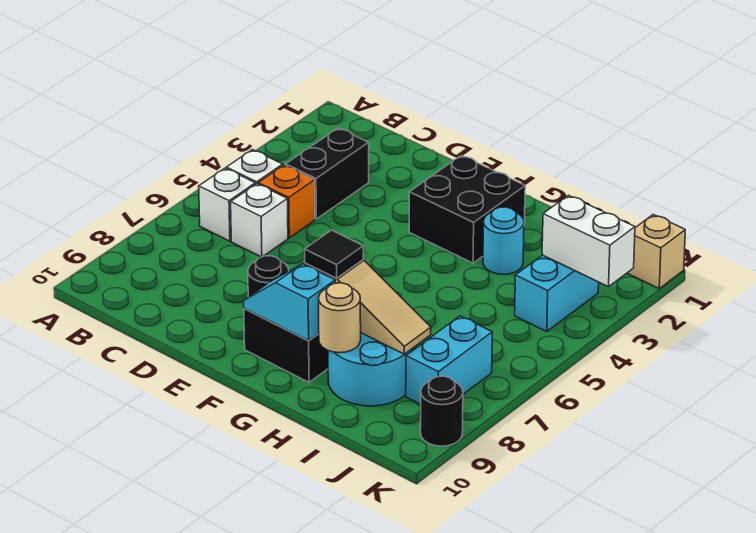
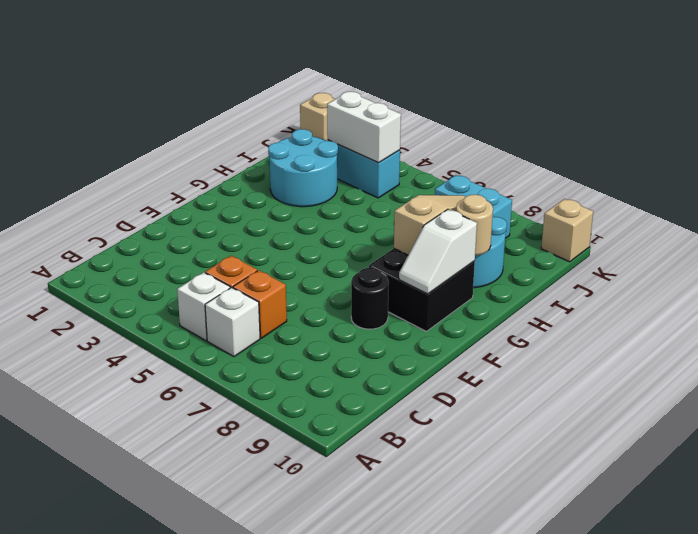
black brick C3:C4 level 1 -> none
white brick C6 level 1 -> orange brick C6 level 1
black brick F2:G3 level 1 -> none
cyan slope F9:G9 level 2 top G -> white slope F9:G9 level 2 top G
black tile G8 level 3 -> none
cyan round brick H3 level 1 -> cyan round brick H2:I3 level 1
white brick J3:K3 level 2 -> white brick J3:J4 level 2
black round brick K9 level 1 -> none
none -> tan brick K10 level 1

